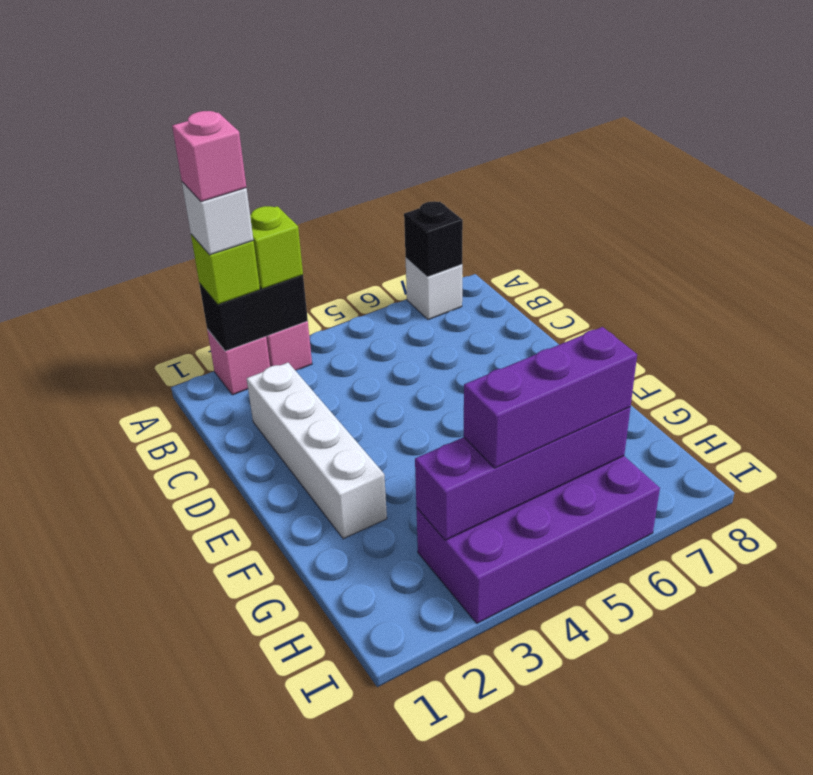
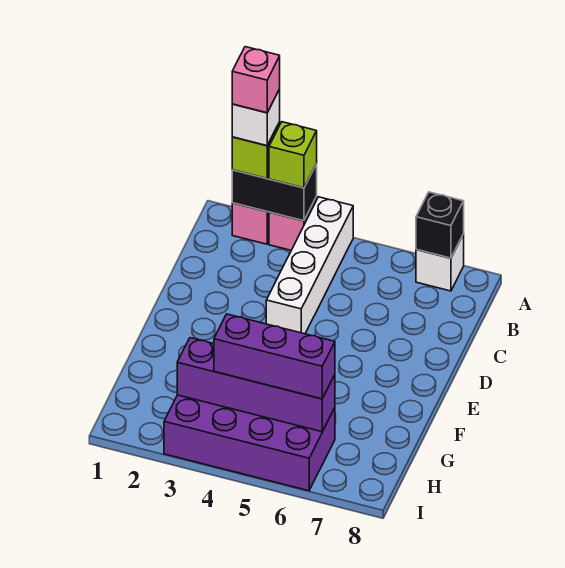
white brick C2:F2 level 1 -> white brick A4:D4 level 1

